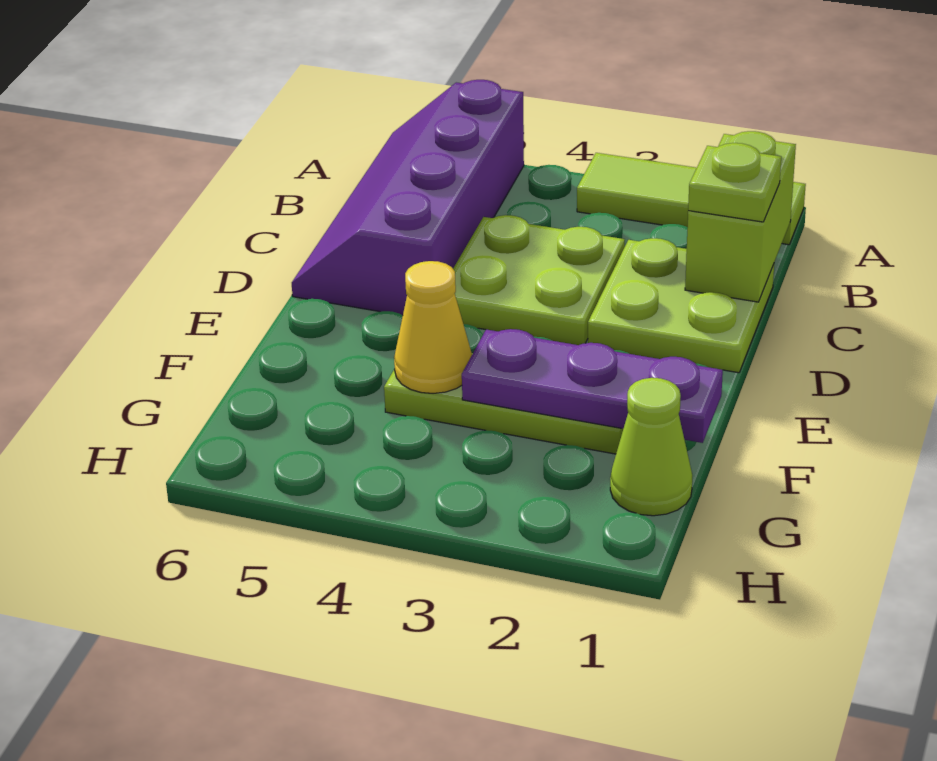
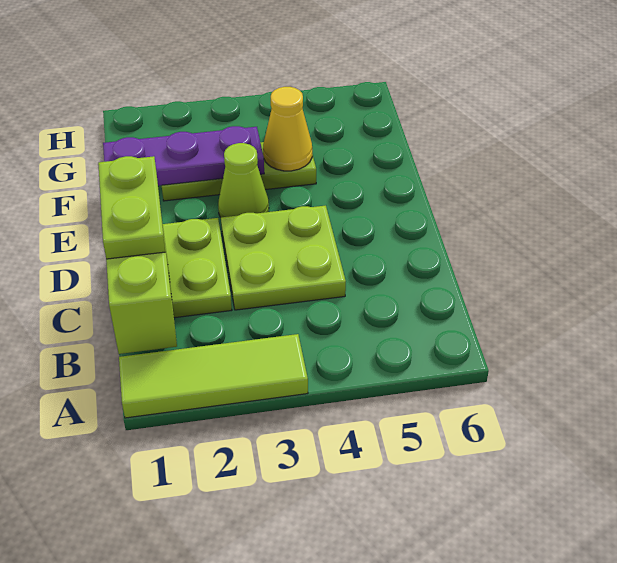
purple slope A5:D6 level 1 top 5 -> none
lime plate C1 level 3 -> lime plate C1:D1 level 3
lime cone G1 level 1 -> lime cone E3 level 1

